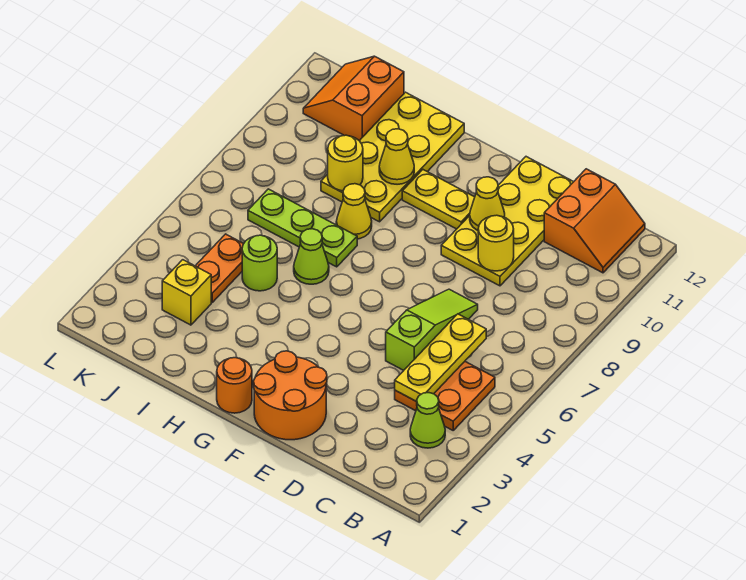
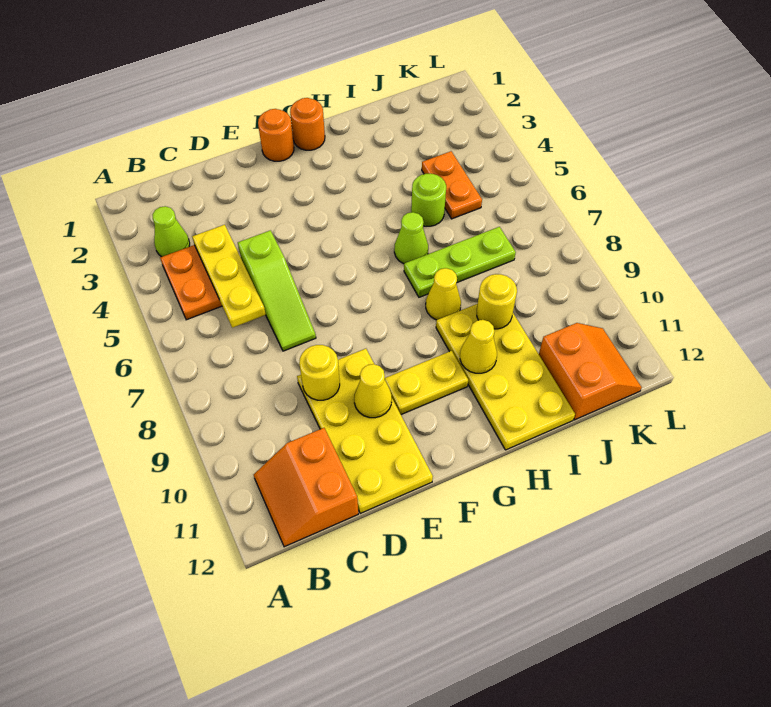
orange round brick E1:F2 level 1 -> orange round brick F1 level 1
yellow brick J3 level 1 -> none

